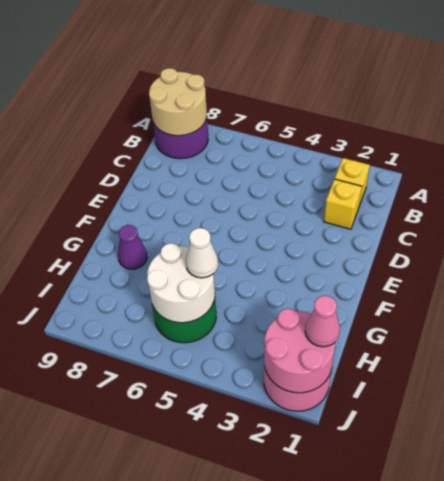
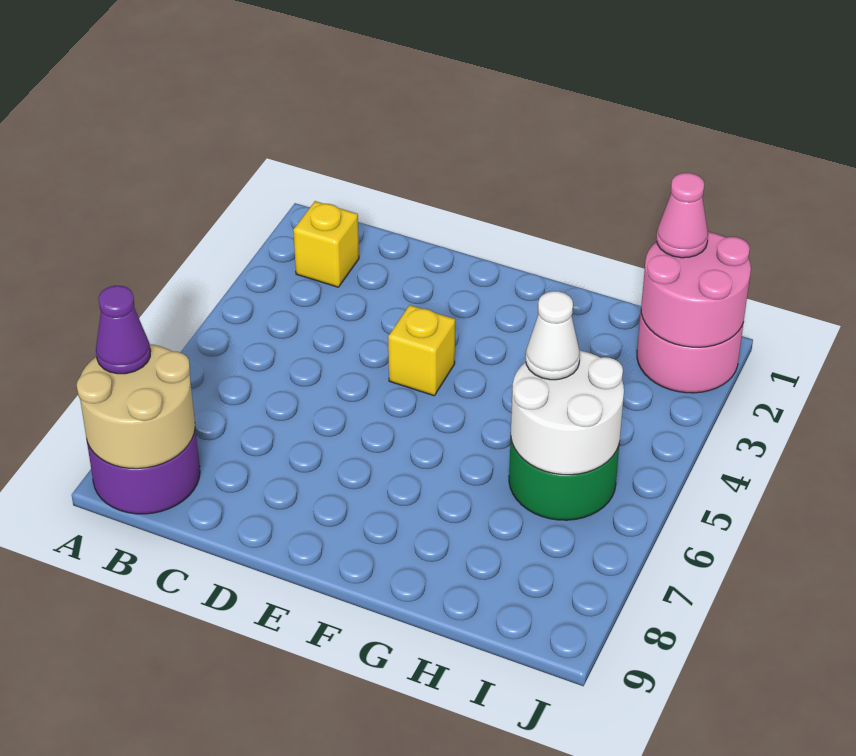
yellow brick C2 level 1 -> yellow brick E4 level 1
purple cone G8 level 1 -> purple cone A8 level 3

